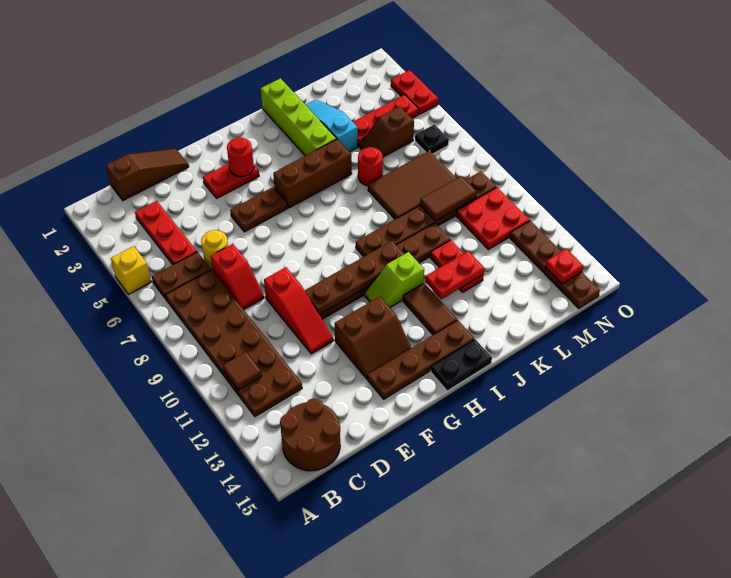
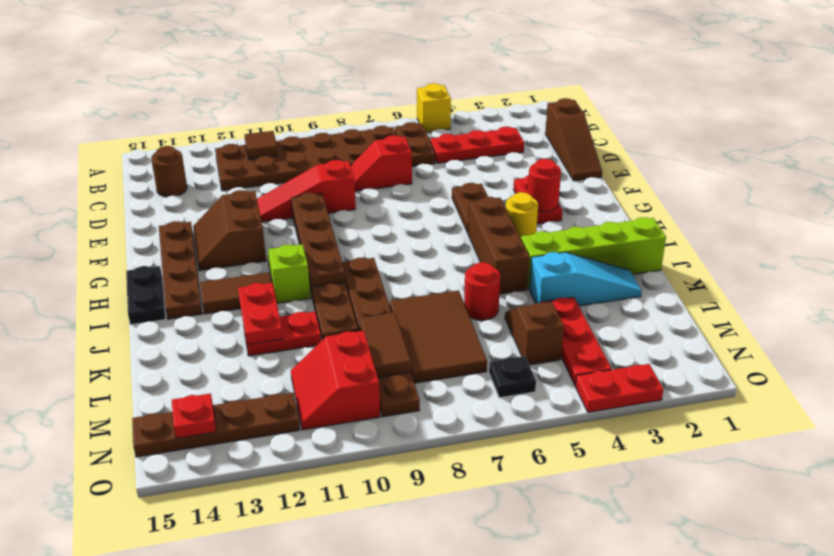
brown round brick B14:C15 level 1 -> brown round brick C14 level 1
yellow round brick D6 level 1 -> yellow round brick H4 level 1
red plate M10:N11 level 1 -> red slope M10:N11 level 1 top 10

